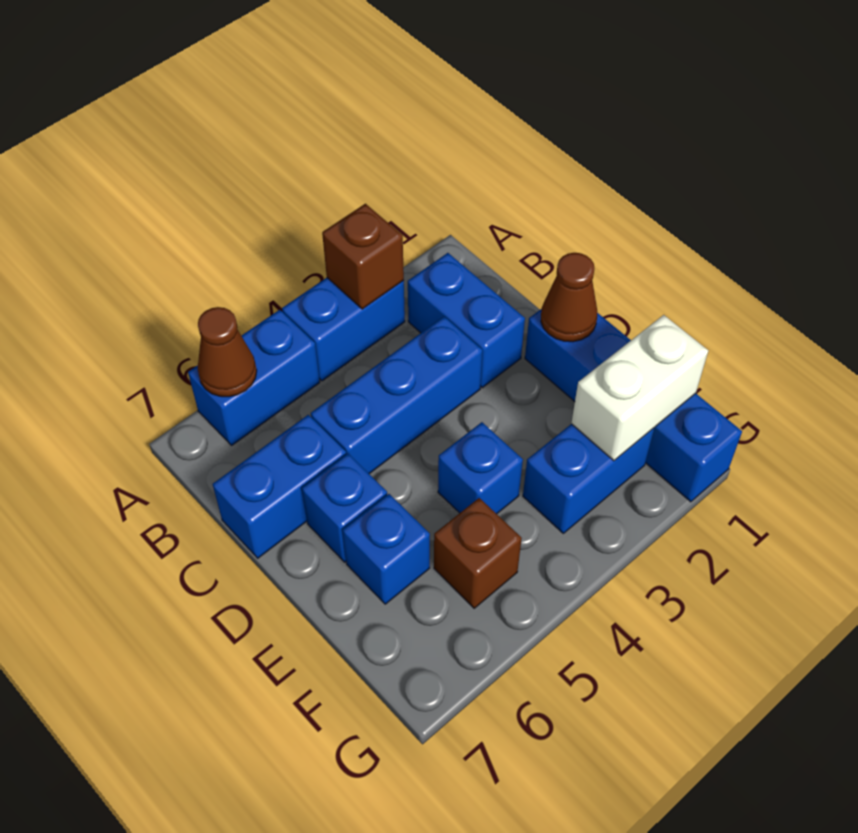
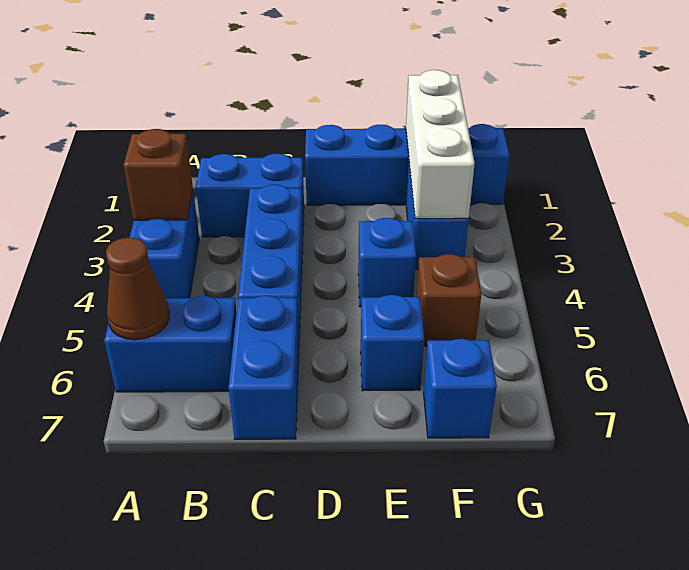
blue brick A5:A6 level 1 -> blue brick A6:B6 level 1
brown cone D1 level 2 -> none
blue brick D6 level 1 -> blue brick F7 level 1
white brick F1:F2 level 2 -> white brick F1:F3 level 2

